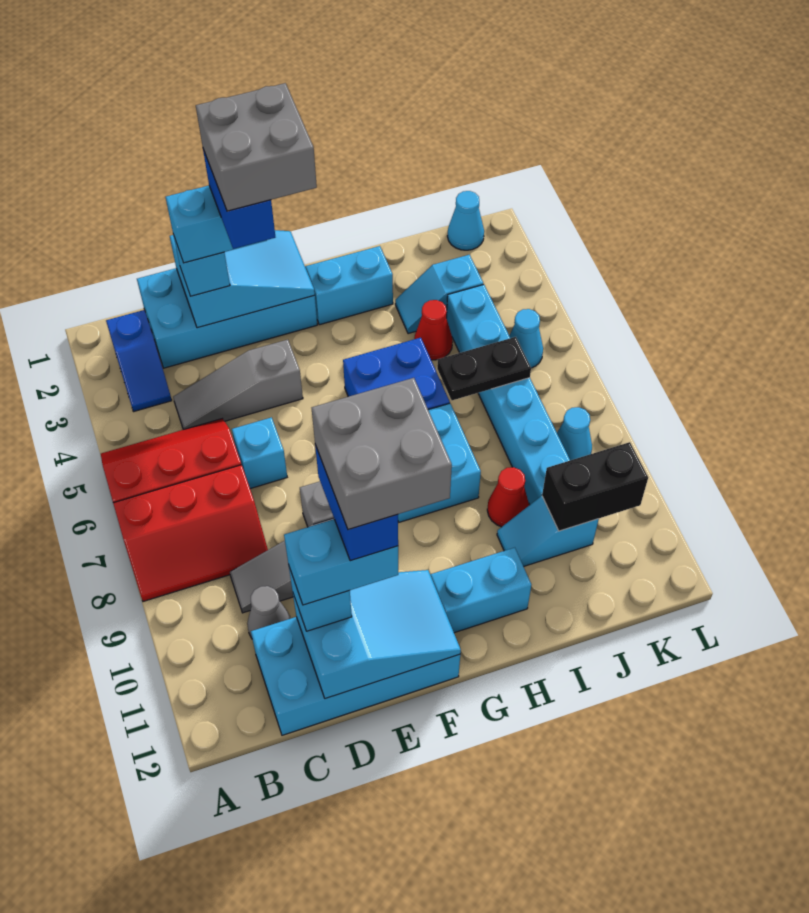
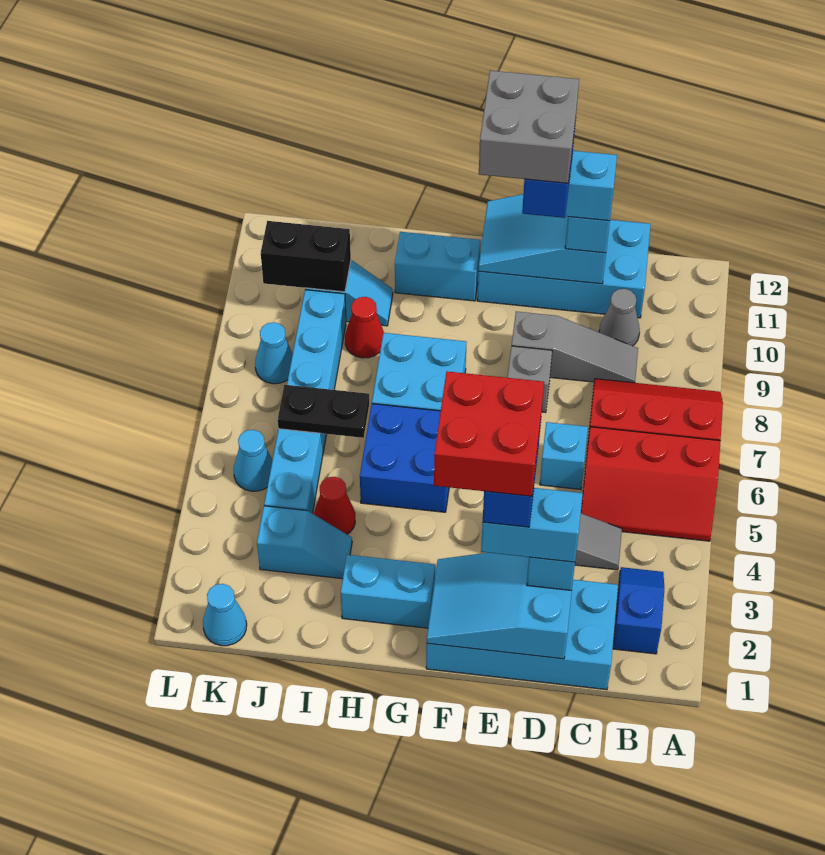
grey brick E2:F3 level 6 -> red brick E2:F3 level 6

